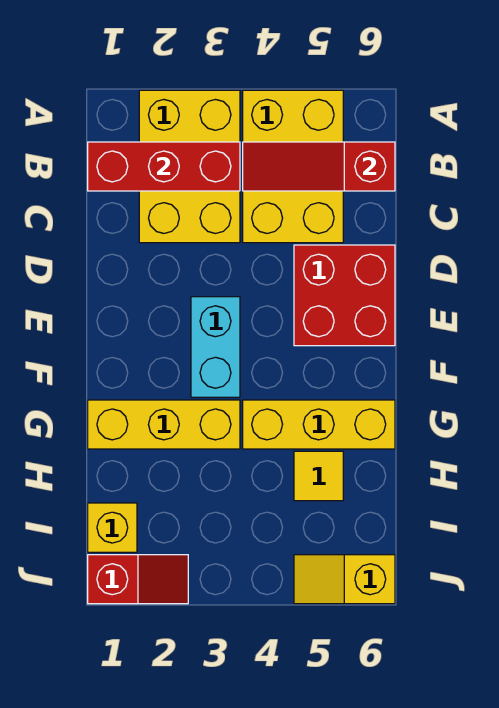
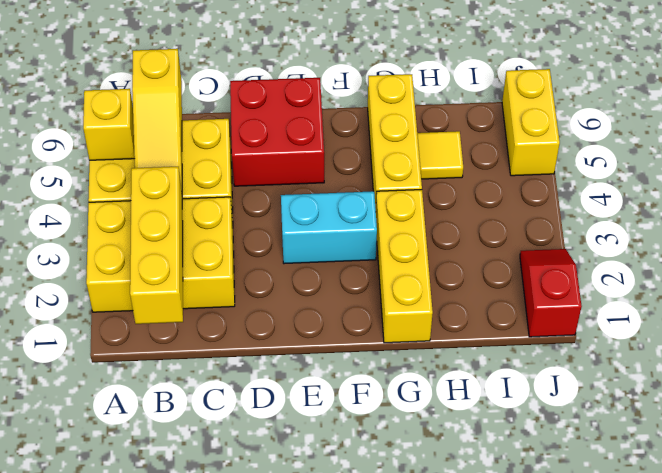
red brick B1:B3 level 2 -> yellow brick B1:B3 level 2
red slope B4:B6 level 2 top 6 -> yellow slope B4:B6 level 2 top 6
yellow brick I1 level 1 -> yellow brick A5 level 2
yellow slope J5:J6 level 1 top 6 -> yellow brick J5:J6 level 1

